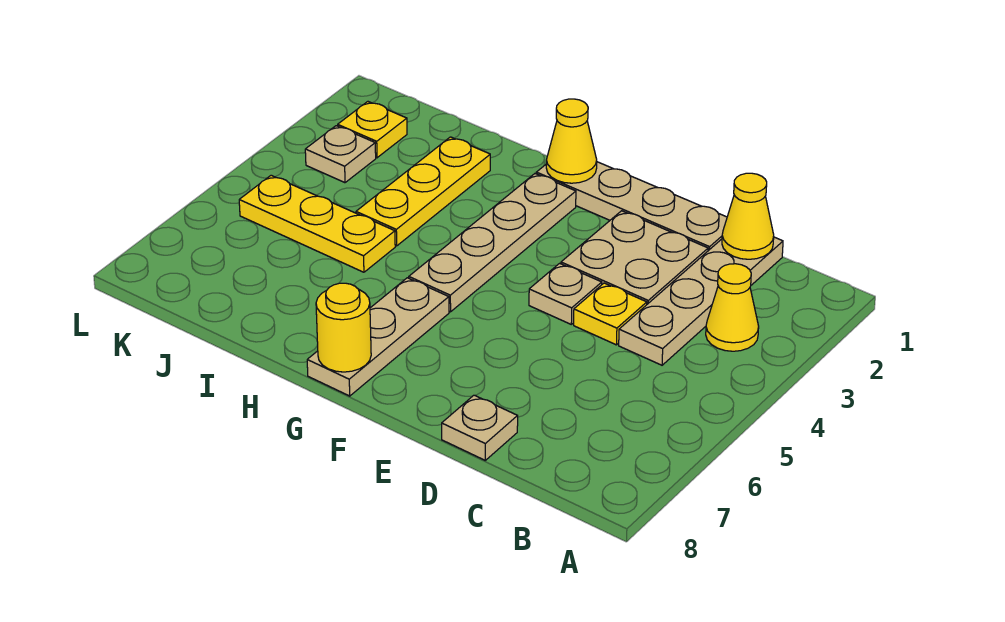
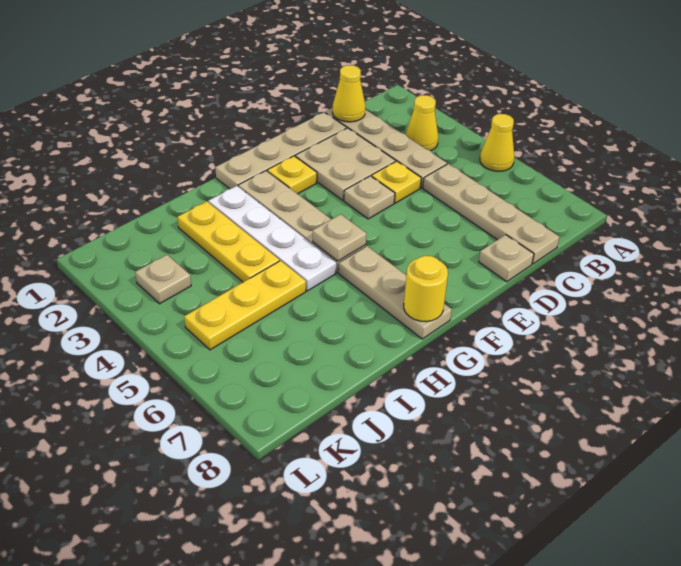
none -> tan plate C5:C8 level 1
yellow cone G1 level 2 -> yellow cone A5 level 1
none -> tan plate G5 level 2
none -> white plate H2:H5 level 1
yellow plate K2 level 1 -> yellow plate F2 level 1

